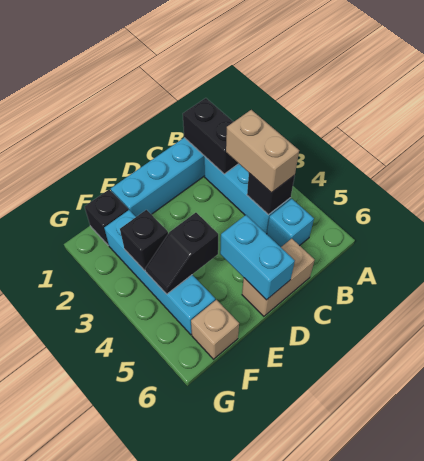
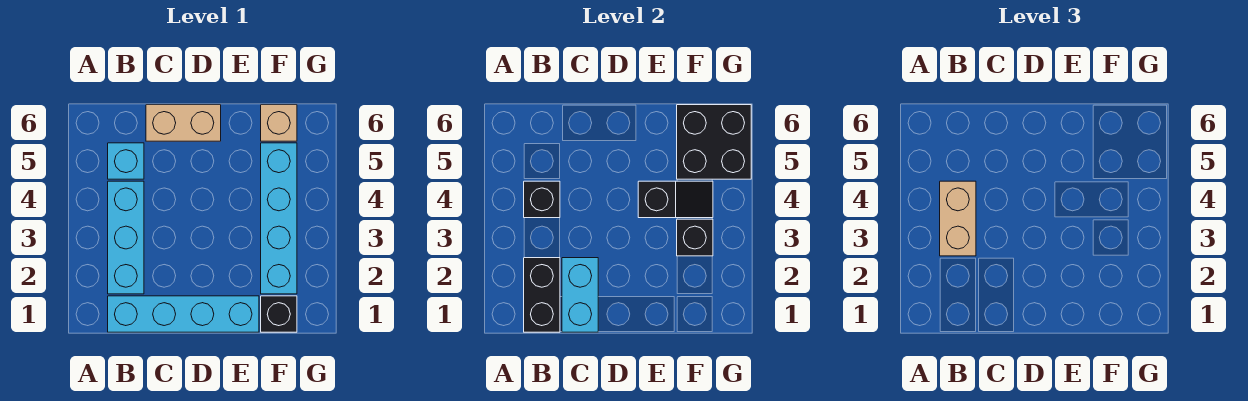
cyan brick D5:D6 level 2 -> cyan brick C1:C2 level 2
none -> black brick F5:G6 level 2

